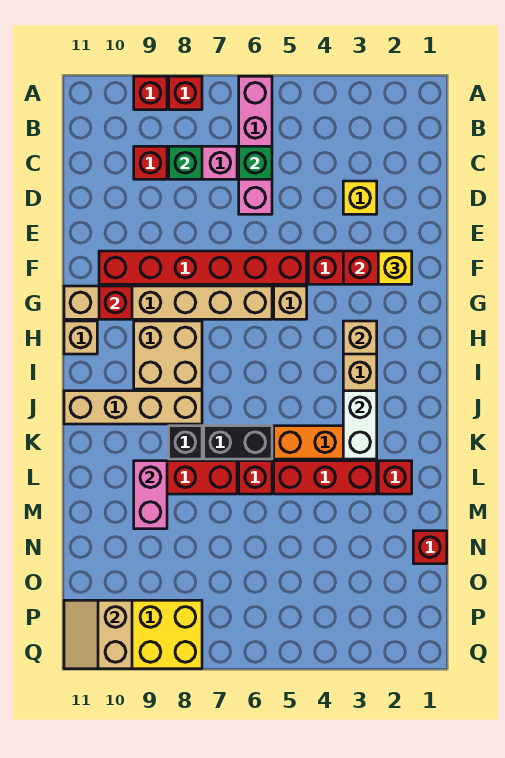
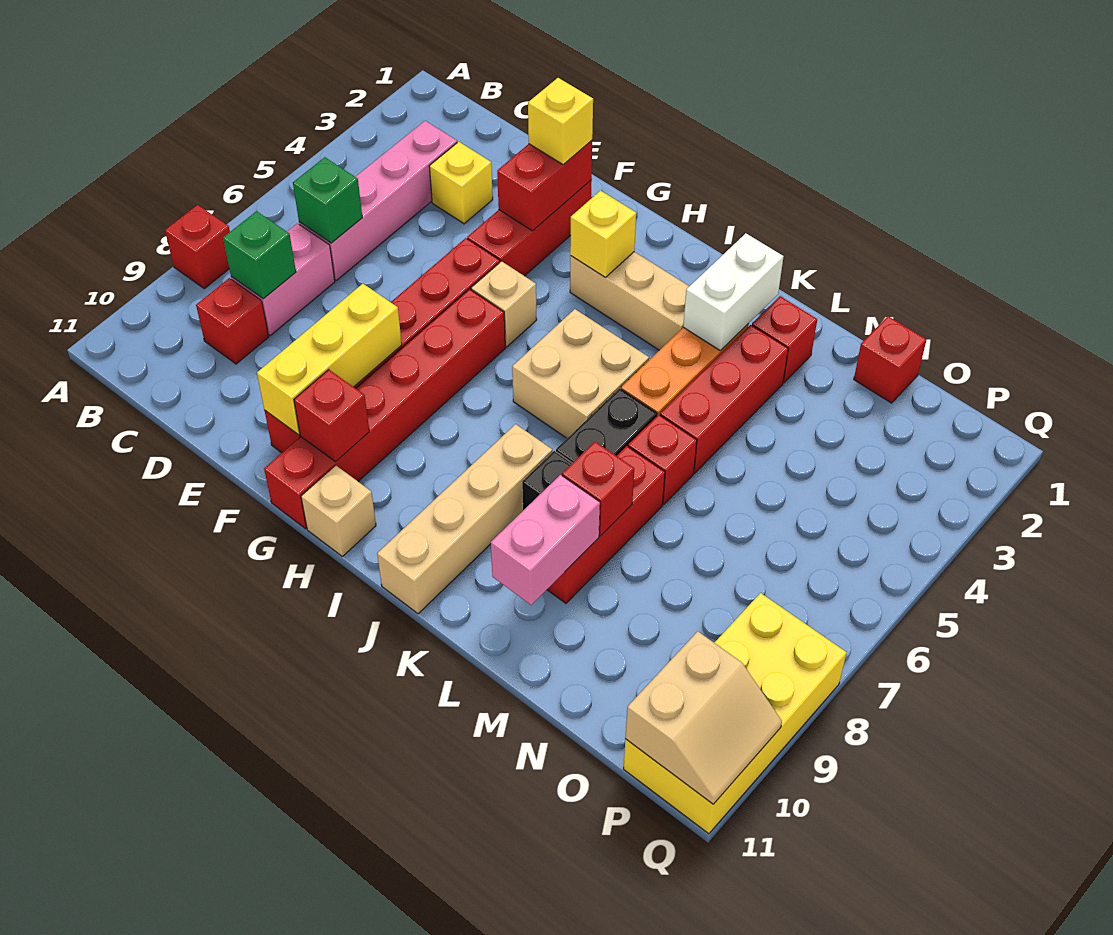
pink brick A6:D6 level 1 -> pink brick C3:C6 level 1
red brick A9 level 1 -> red brick L8 level 2
none -> yellow brick F8:F10 level 2
tan brick G6:G11 level 1 -> red brick G6:G11 level 1
tan brick H3 level 2 -> yellow brick H3 level 2
tan brick H8:I9 level 1 -> tan brick I5:J6 level 1
white brick J3:K3 level 2 -> white brick K2:K3 level 2
pink brick L9:M9 level 2 -> pink brick L9:L10 level 2
tan slope P10:Q11 level 2 top 10 -> tan slope P10:Q11 level 2 top P

